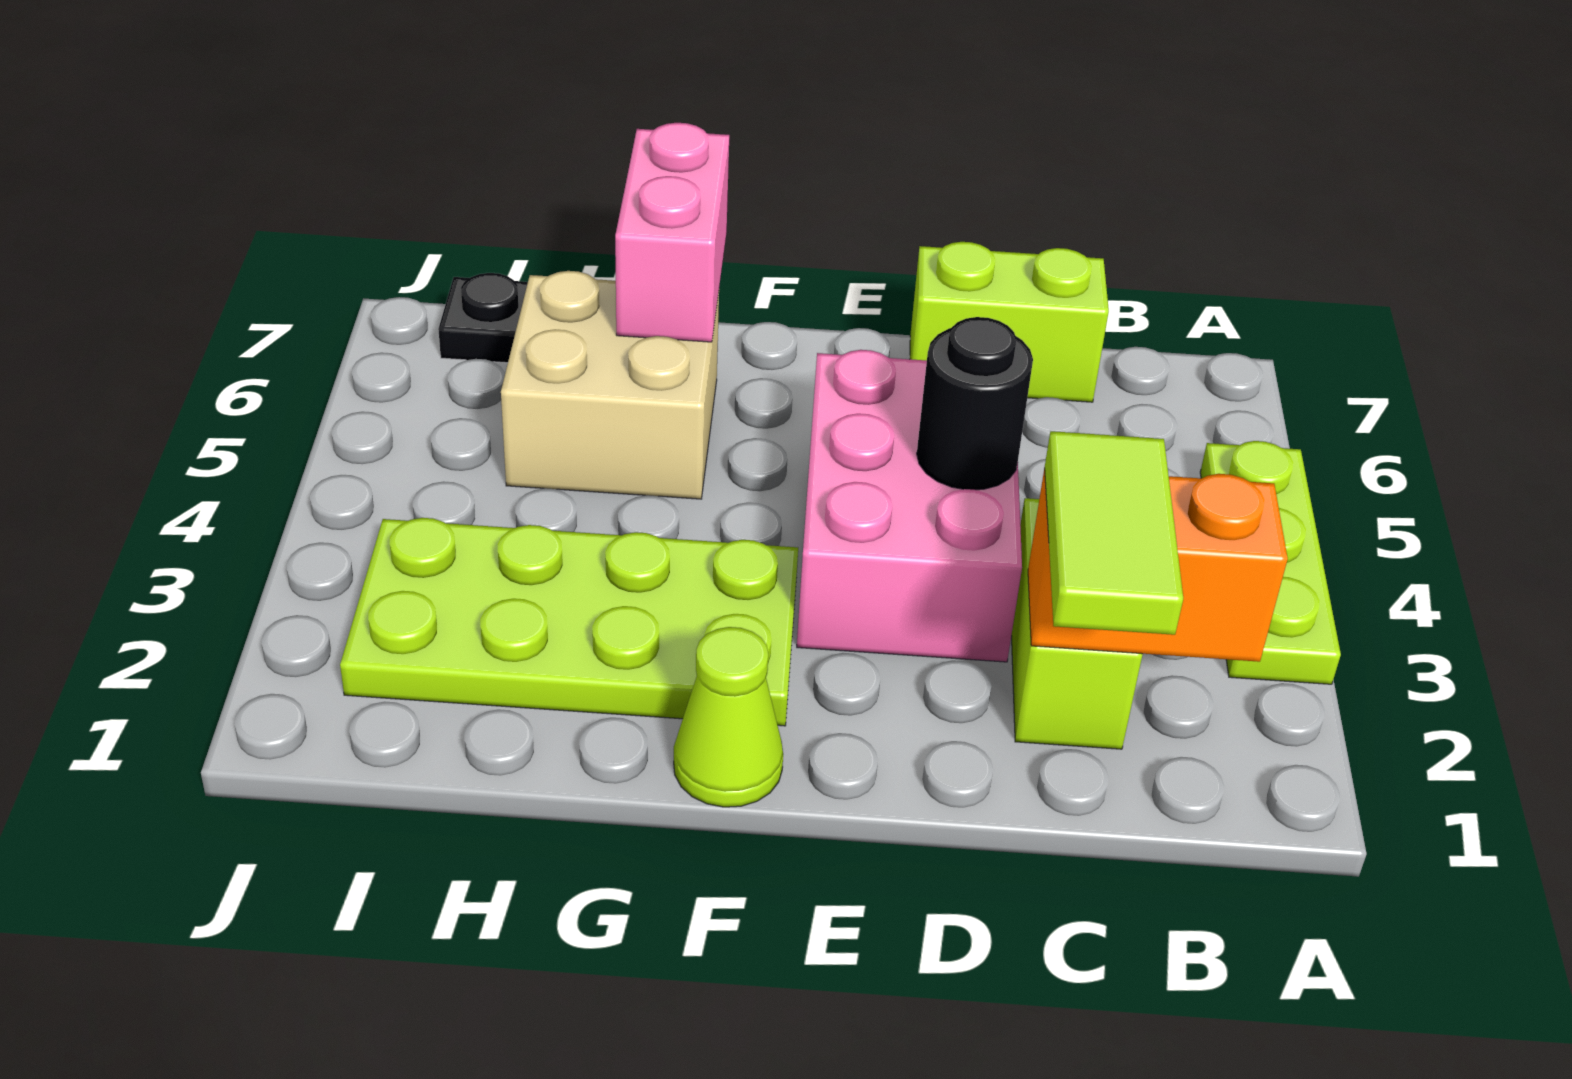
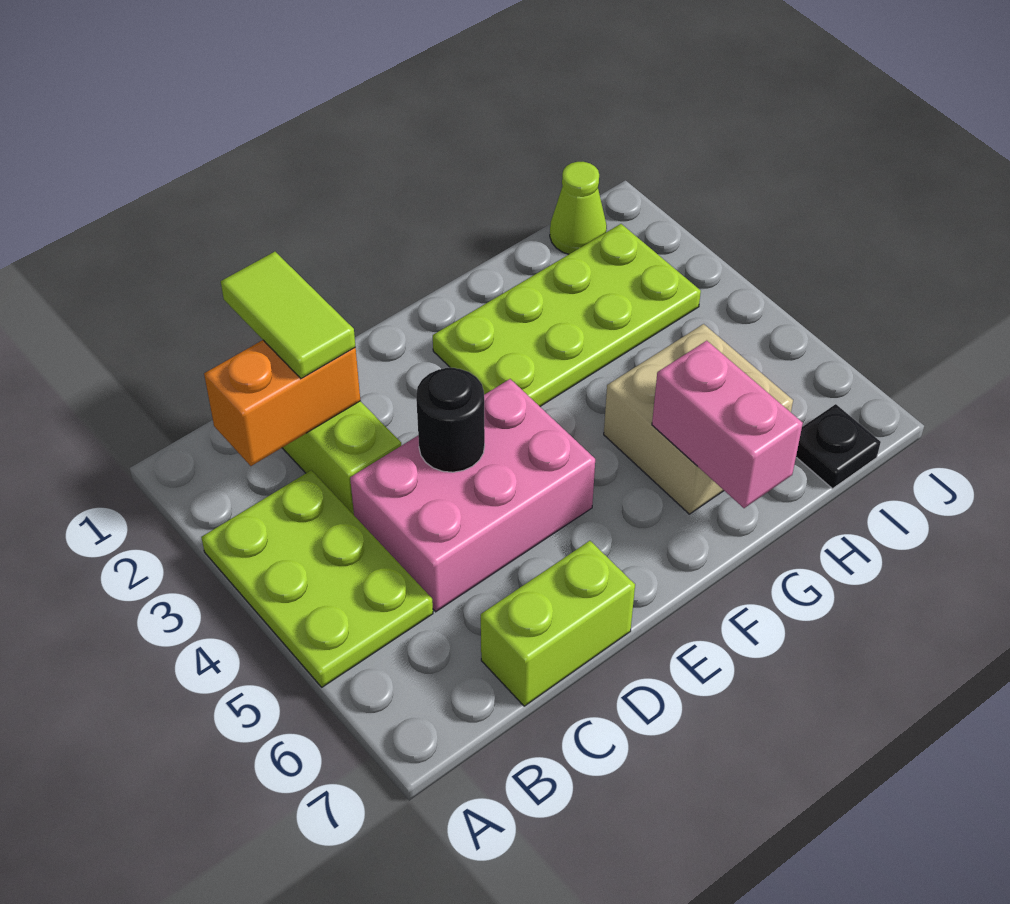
lime plate A3:A5 level 1 -> lime plate A3:B5 level 1
pink brick D3:E5 level 1 -> pink brick C4:E5 level 1
lime cone F1 level 1 -> lime cone I1 level 1

